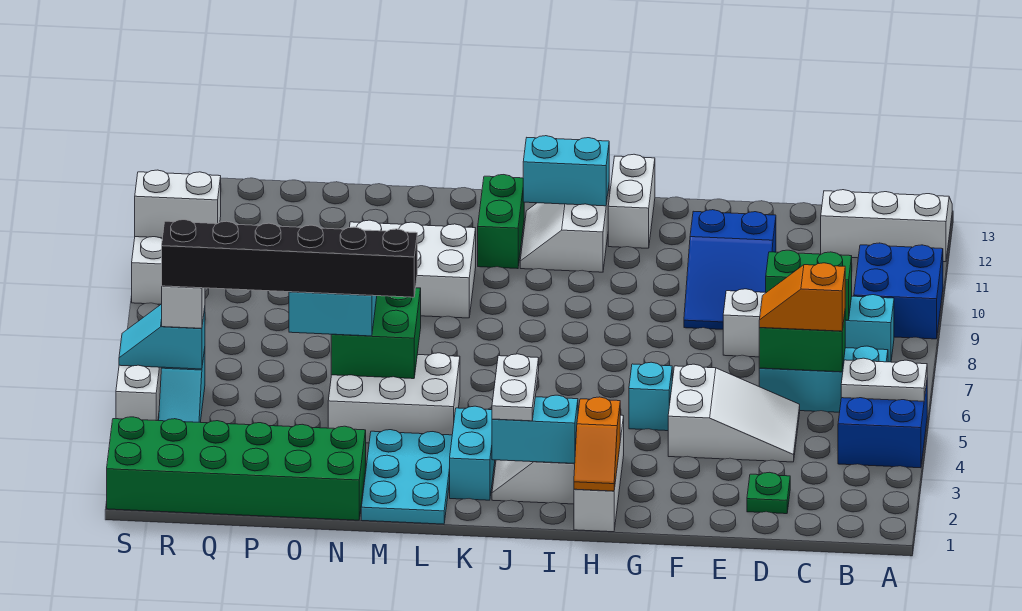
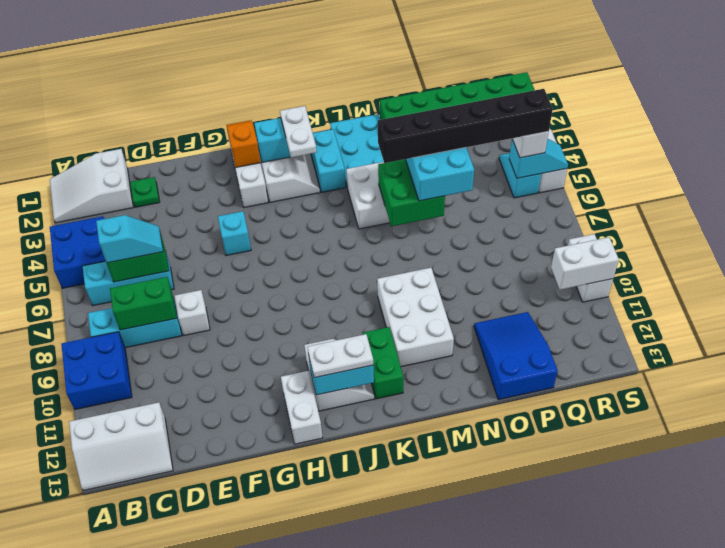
white plate A5:B5 level 2 -> white plate I12:J12 level 3
orange slope C6:D6 level 3 top C -> cyan slope C6:D6 level 3 top C
white slope D4:F5 level 1 top F -> white slope A1:C2 level 1 top C
blue slope E9:F11 level 1 top 11 -> blue slope O11:P13 level 1 top 13
white brick L9:N10 level 1 -> white brick L9:M11 level 1

